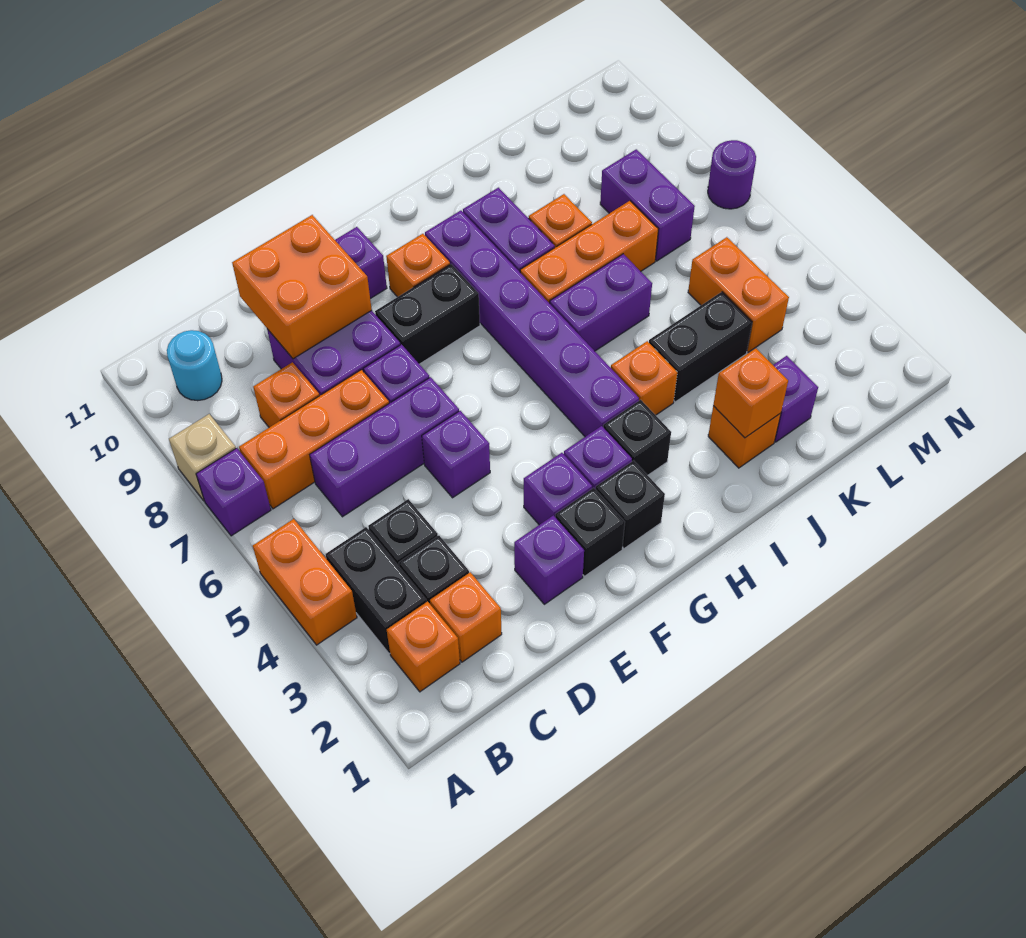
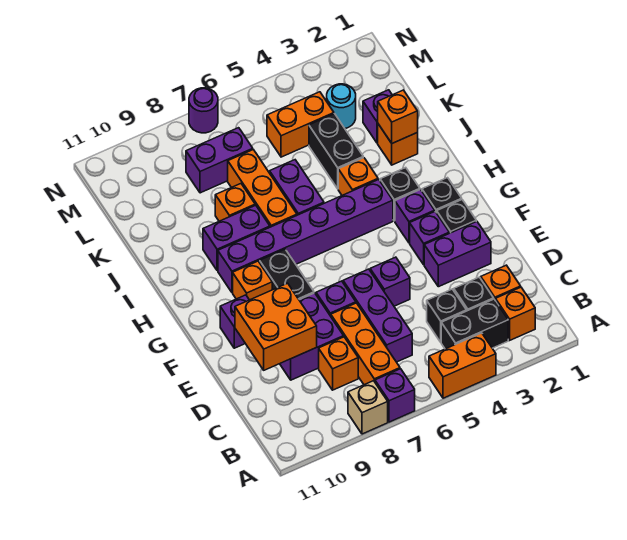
cyan round brick B10 level 1 -> cyan round brick L3 level 1
purple brick E2 level 1 -> purple brick E2:E3 level 1

